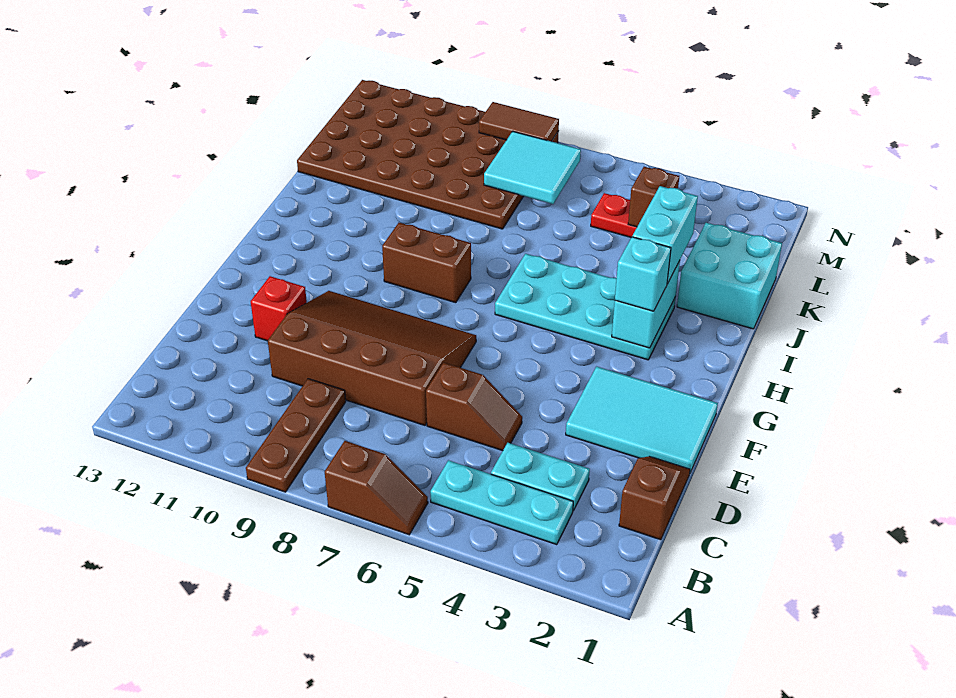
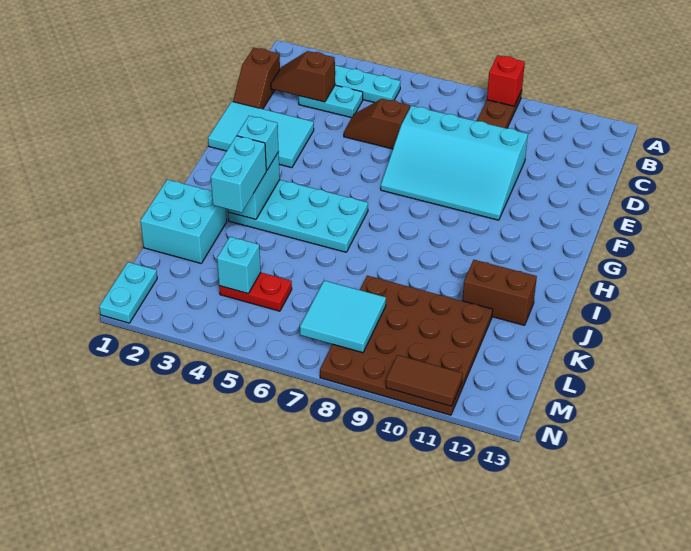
brown slope A6:A7 level 1 top 7 -> brown slope C2:C3 level 2 top 3
brown slope D7:F10 level 1 top D -> cyan slope D7:F10 level 1 top D
red brick E11 level 1 -> red brick A9 level 2
brown brick H8:H9 level 1 -> brown brick J11:J12 level 1
brown plate K8:N13 level 1 -> brown plate K8:N11 level 1
brown brick L4 level 2 -> cyan brick L4 level 2
none -> cyan plate M1:N1 level 1
brown tile N8:N9 level 2 -> brown tile N10:N11 level 2

